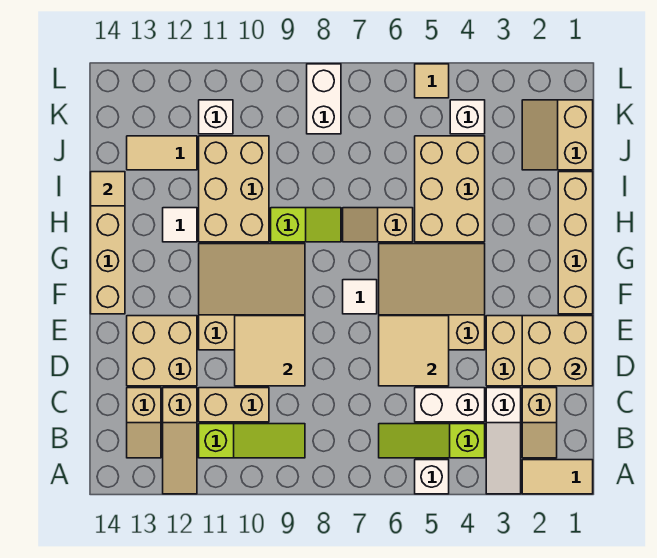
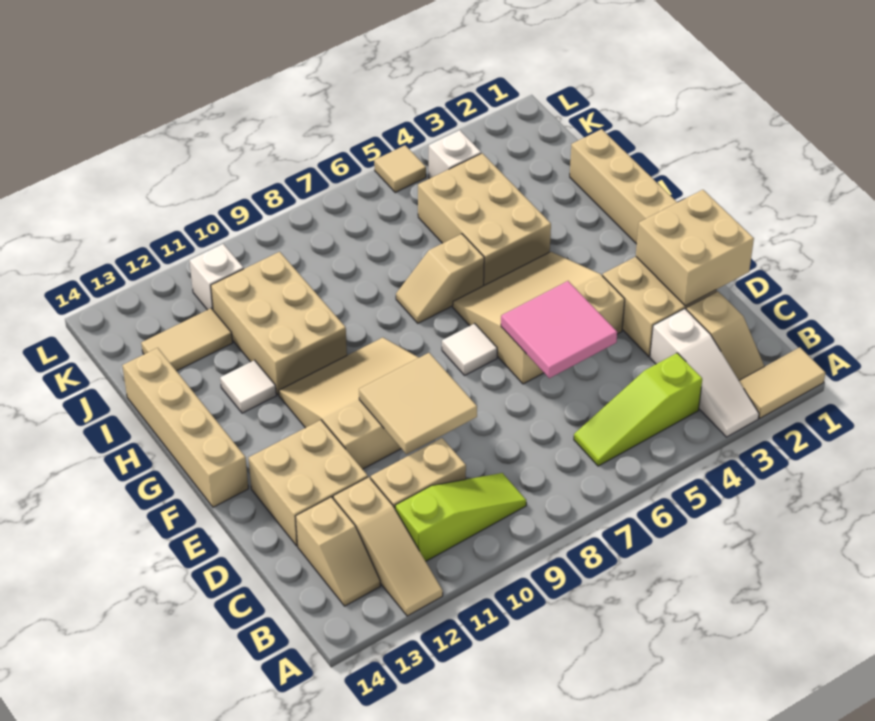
white brick A5 level 1 -> none
white brick C4:C5 level 1 -> none
tan tile D5:E6 level 2 -> pink tile D5:E6 level 2
lime slope H8:H9 level 1 top 9 -> none
tan tile I14 level 2 -> none
tan slope J1:K2 level 1 top 1 -> none
white brick K8:L8 level 1 -> none

